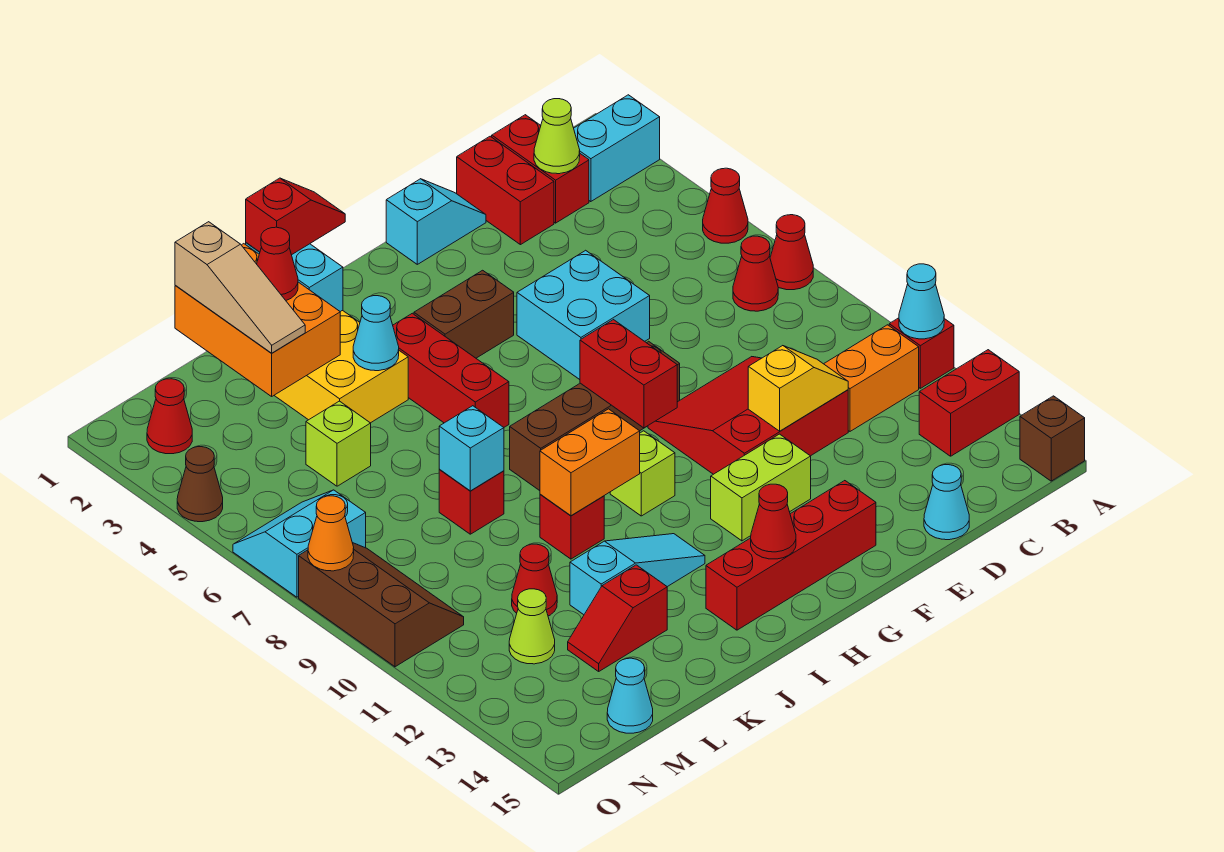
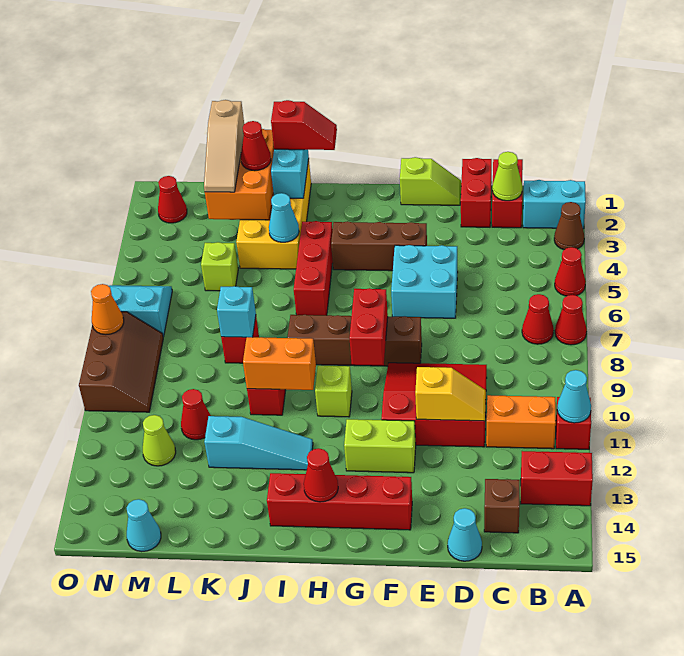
brown brick A15 level 1 -> brown brick C14 level 1
cyan slope E1:F1 level 1 top F -> lime slope E1:F1 level 1 top F
brown brick G4:H4 level 1 -> brown brick F4:H4 level 1
red slope K13:L13 level 1 top K -> none
brown cone O4 level 1 -> brown cone A3 level 1

